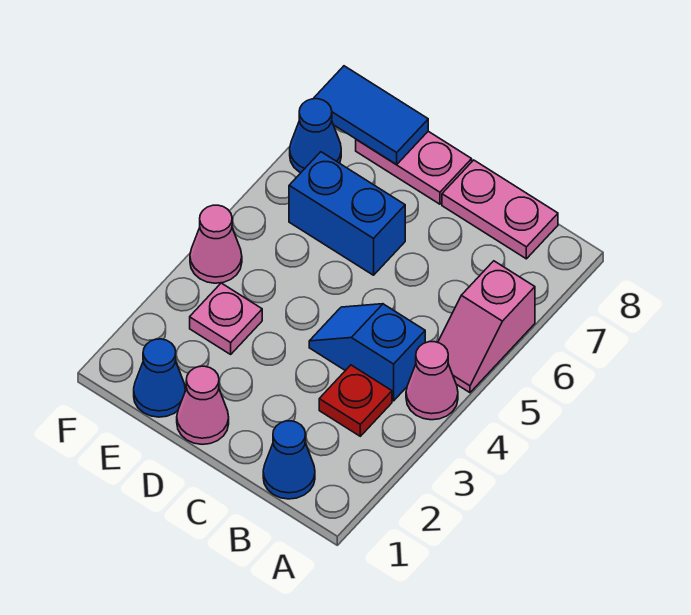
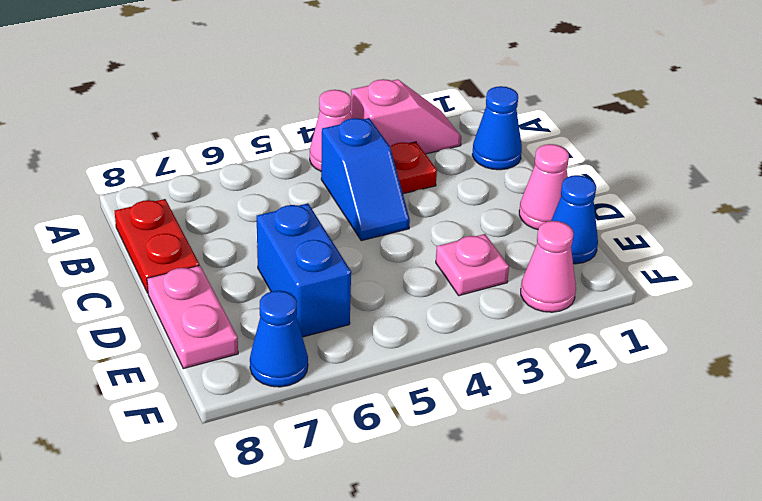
pink slope A5:A6 level 1 top 6 -> pink slope A2:A3 level 1 top 3
pink plate B8:C8 level 1 -> red plate B8:C8 level 1
blue tile E8:F8 level 2 -> none
pink cone F4 level 1 -> pink cone F2 level 1

